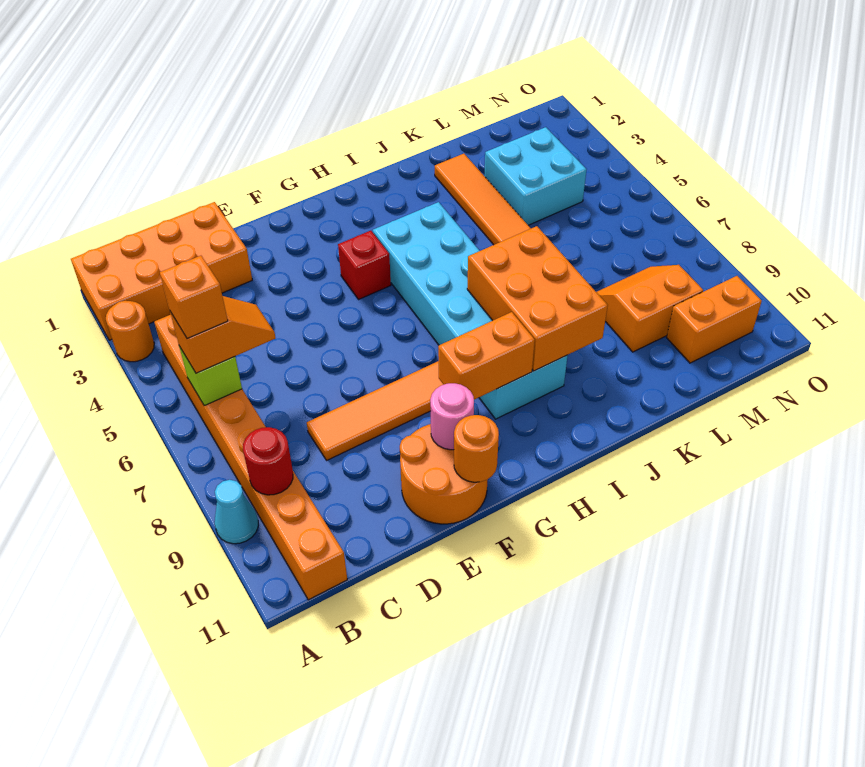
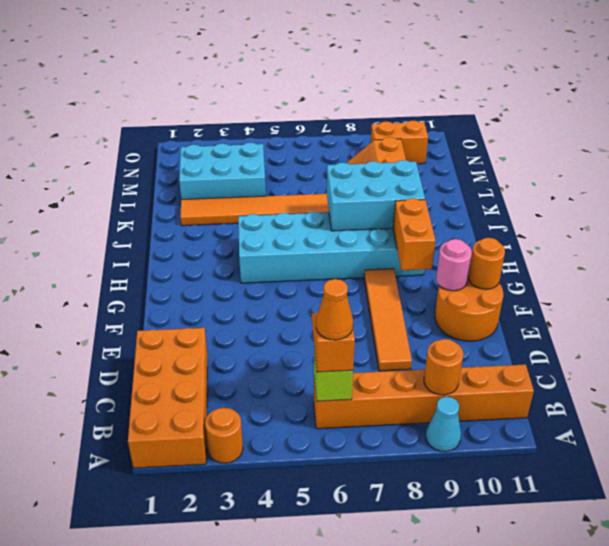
orange brick B4:B11 level 1 -> orange brick B6:B11 level 1
orange brick B6 level 4 -> orange cone B6 level 4
red round brick B9 level 2 -> orange round brick B9 level 2
red brick G4 level 1 -> none
orange brick I7:J9 level 2 -> cyan brick I7:J9 level 2
cyan brick L3:M4 level 1 -> cyan brick L2:M4 level 1
orange brick M10:N10 level 1 -> orange brick N9:N10 level 1

